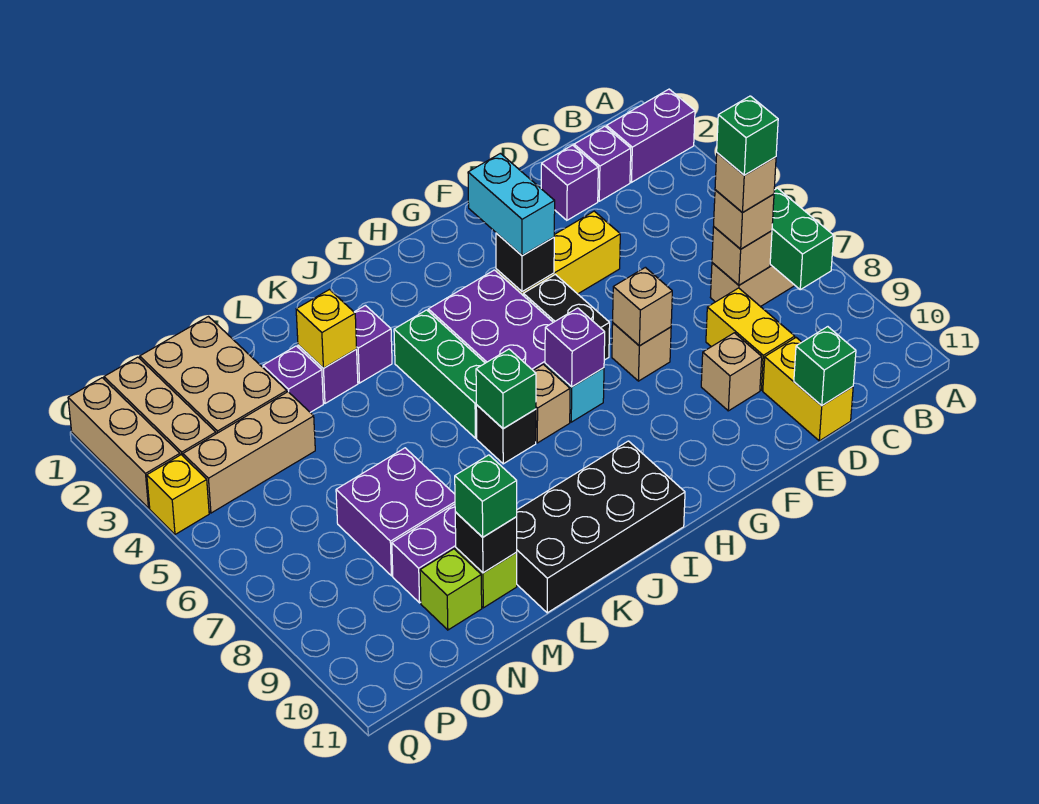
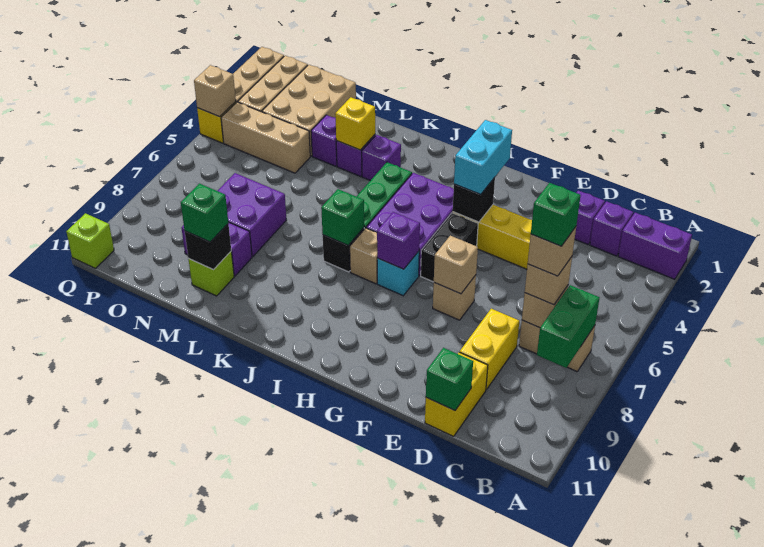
tan brick E9 level 1 -> tan brick Q4 level 2
black brick I10:L11 level 1 -> none
lime brick N10 level 1 -> lime brick Q11 level 1

